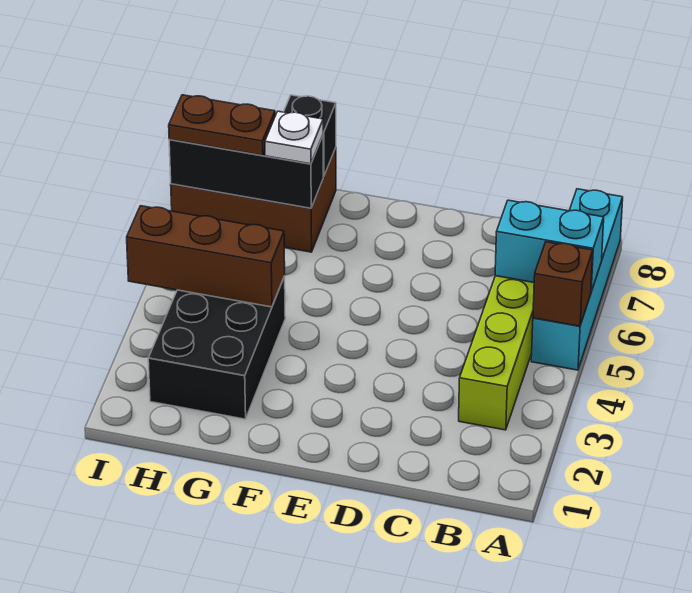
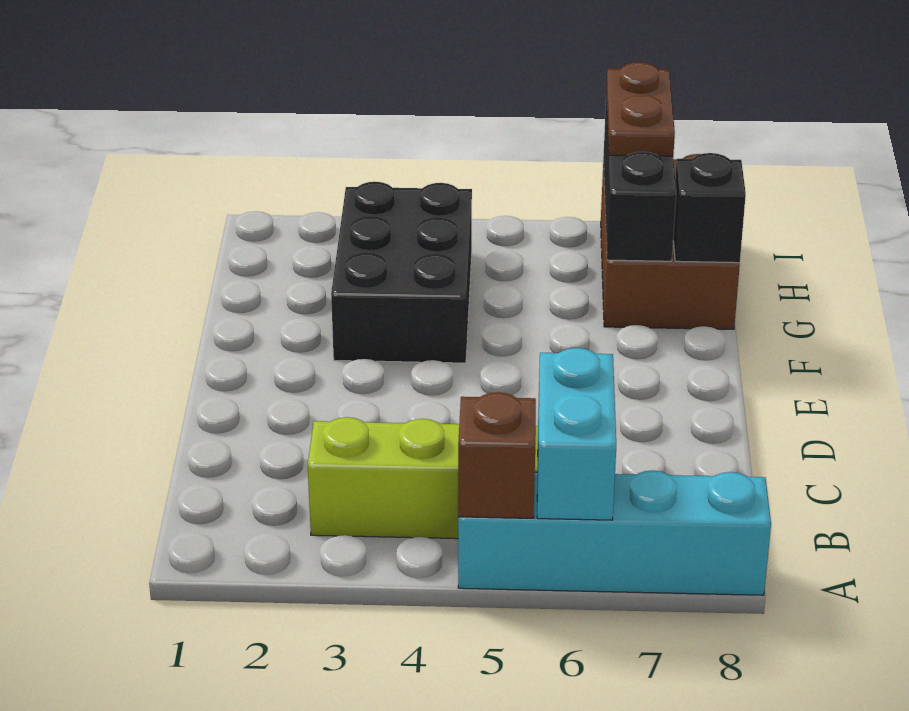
black brick G2:H4 level 1 -> black brick F3:H4 level 1
brown brick G4:I4 level 2 -> none
white plate G7 level 3 -> none

